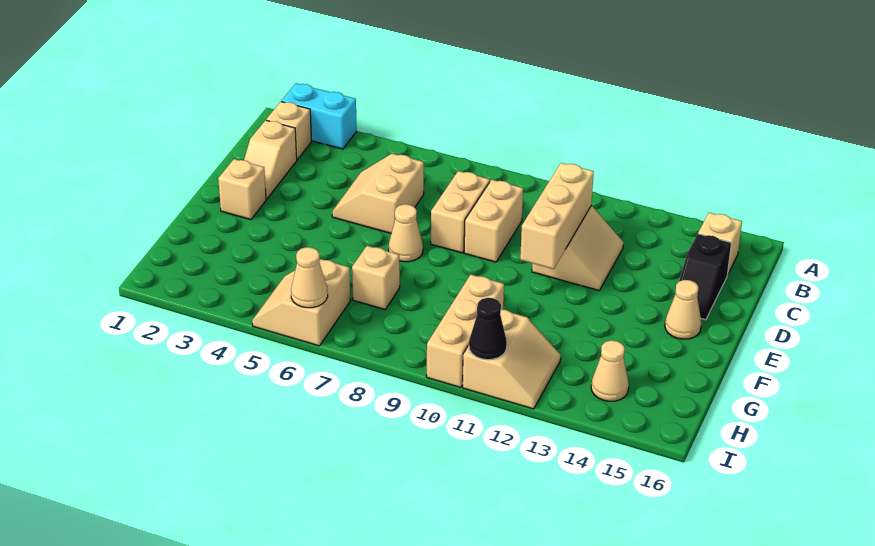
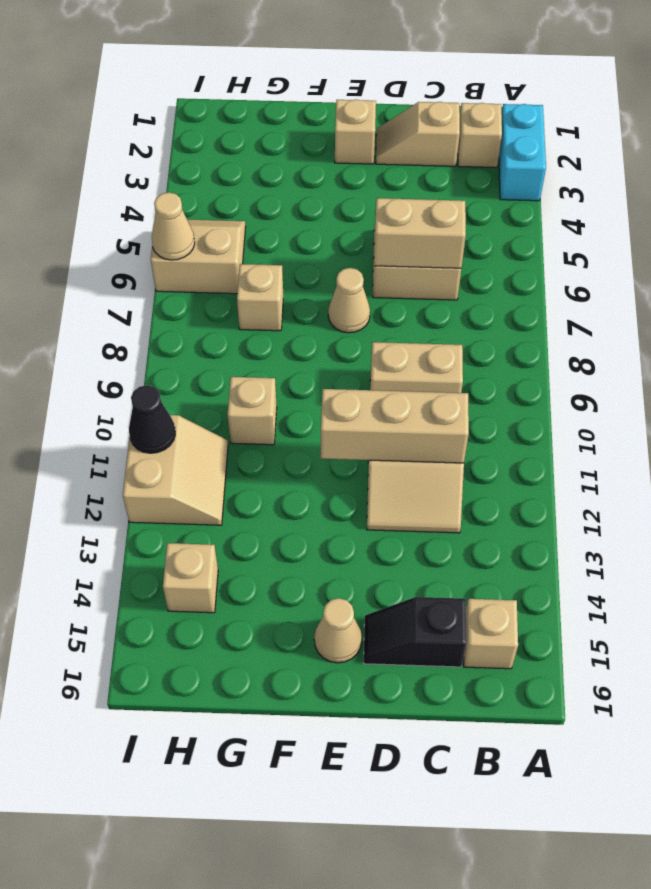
tan brick C8:D8 level 1 -> tan brick C6:D6 level 2
tan brick G10:I10 level 1 -> tan brick G10 level 1
tan slope H11:I12 level 1 top 11 -> tan slope H11:I12 level 1 top I
tan cone H14 level 1 -> tan brick H14 level 1

